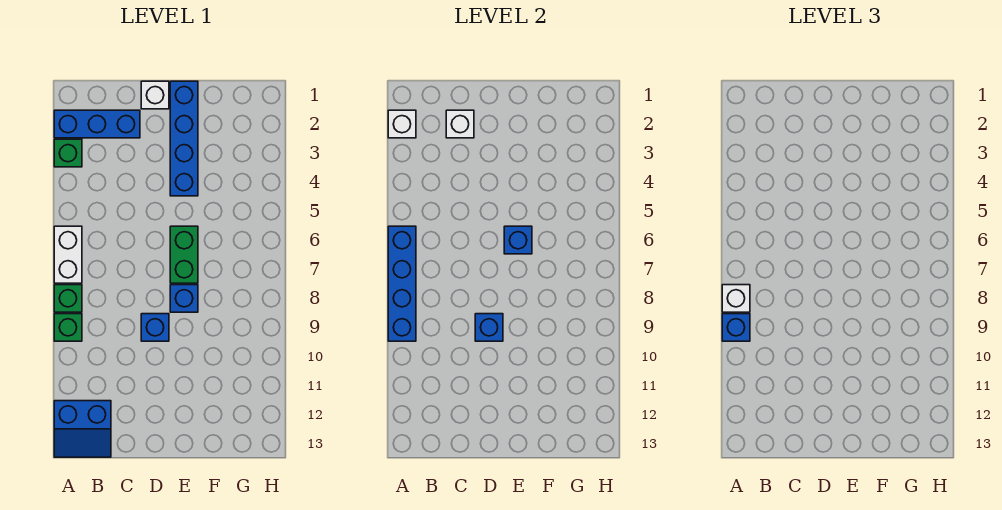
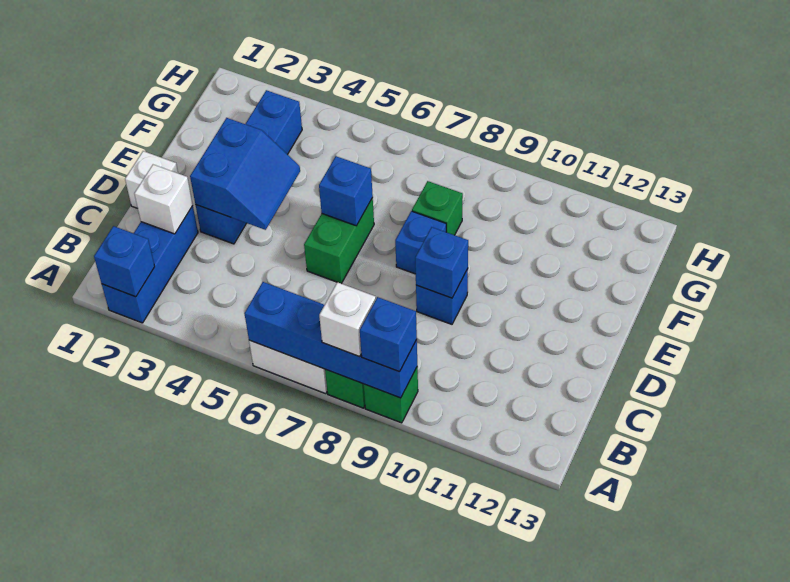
white brick A2 level 2 -> blue brick A2 level 2
green brick A3 level 1 -> green brick F8 level 1
blue slope A12:B13 level 1 top 12 -> blue slope D3:E4 level 2 top 3
blue brick E1:E4 level 1 -> blue brick D3:G3 level 1
green brick E6:E7 level 1 -> green brick D6:E6 level 1

